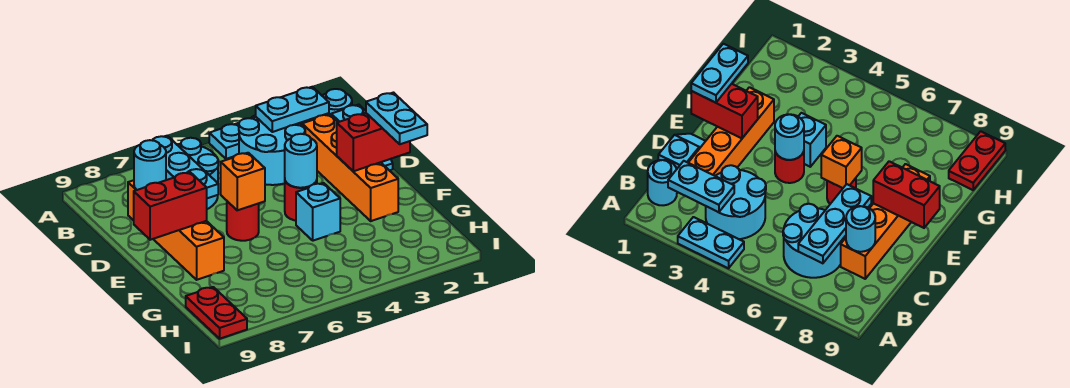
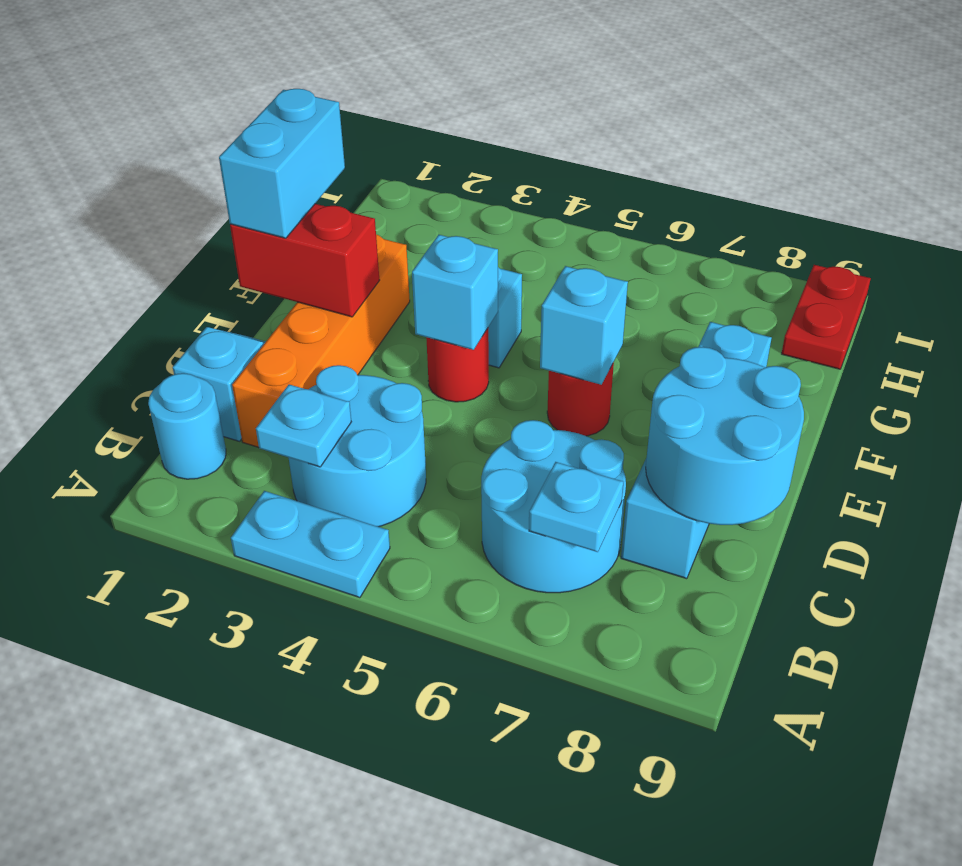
cyan plate B2:B3 level 2 -> cyan plate B3 level 2
cyan plate B7:D7 level 2 -> cyan plate B7 level 2
orange brick C8:F8 level 1 -> cyan brick C8:F8 level 1
cyan round brick C8 level 2 -> cyan round brick C8:D9 level 2
cyan plate E1:F1 level 3 -> cyan brick E1:F1 level 3
cyan round brick E4 level 2 -> cyan brick E4 level 2
orange brick E6 level 2 -> cyan brick E6 level 2
red brick E8:E9 level 2 -> none

